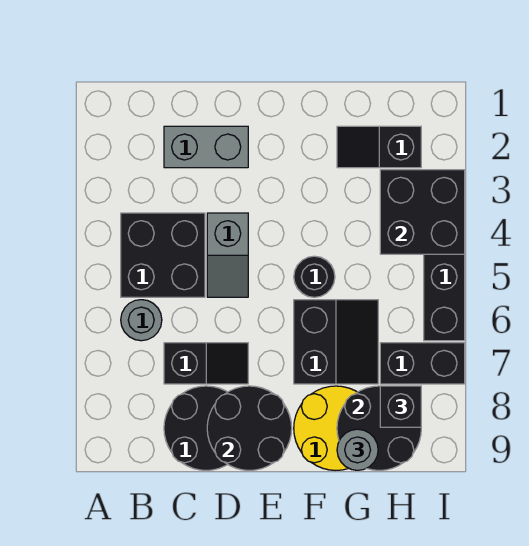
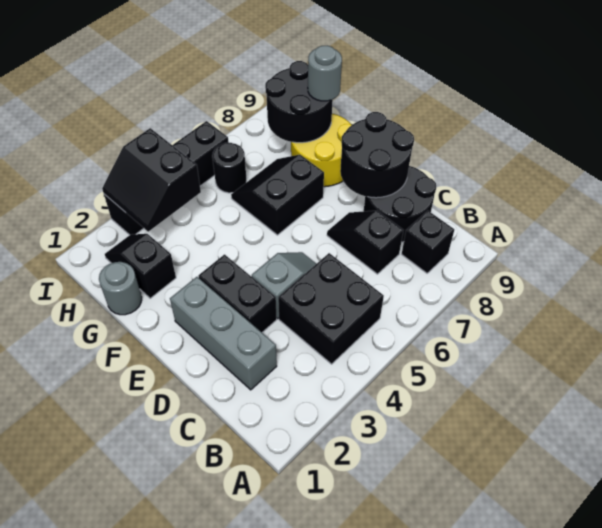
grey round brick B6 level 1 -> grey round brick G1 level 1
grey brick C2:D2 level 1 -> grey brick C2:E2 level 1
black round brick F5 level 1 -> black round brick H6 level 1
black slope G2:H2 level 1 top H -> black slope G2:H2 level 1 top G
black brick H3:I4 level 2 -> black slope H3:I4 level 2 top 4
black brick H7:I7 level 1 -> black brick D3:E3 level 1
black brick H8 level 3 -> black brick B8 level 1

